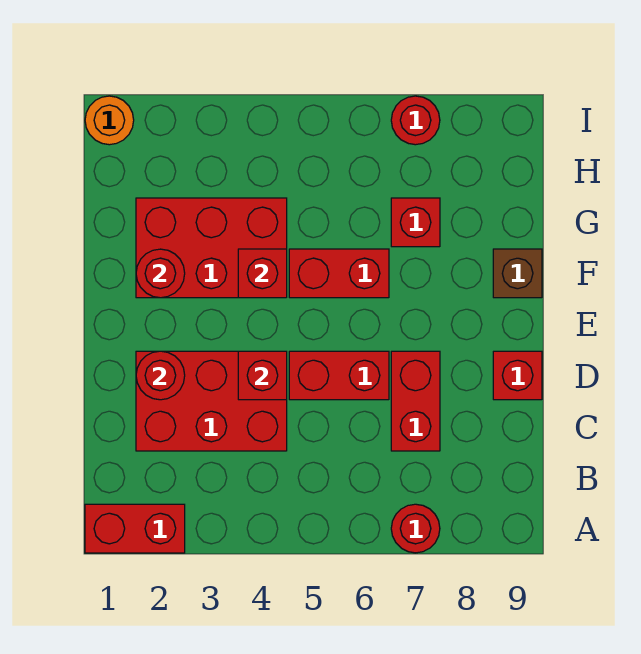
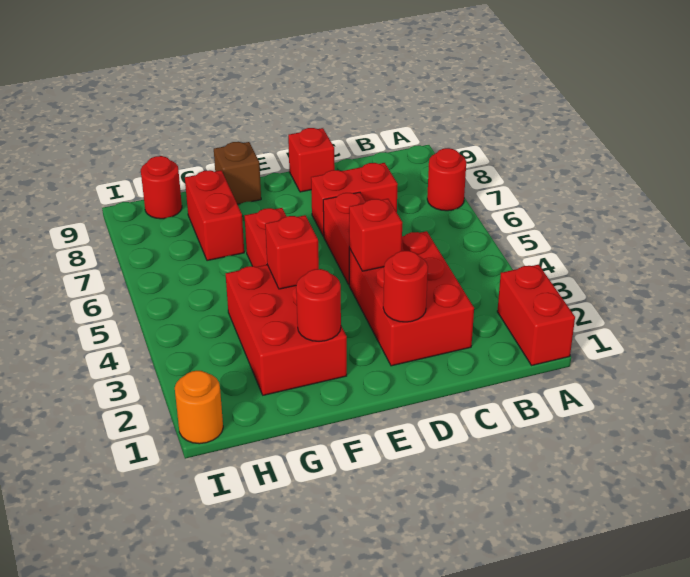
red brick G7 level 1 -> red brick G7:G8 level 1
red round brick I7 level 1 -> red round brick H9 level 1

